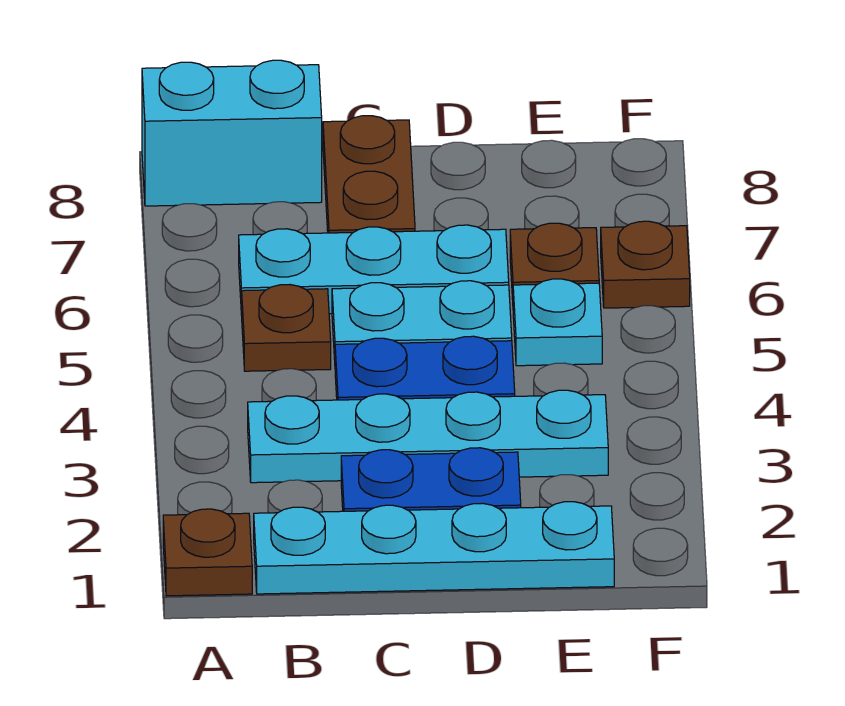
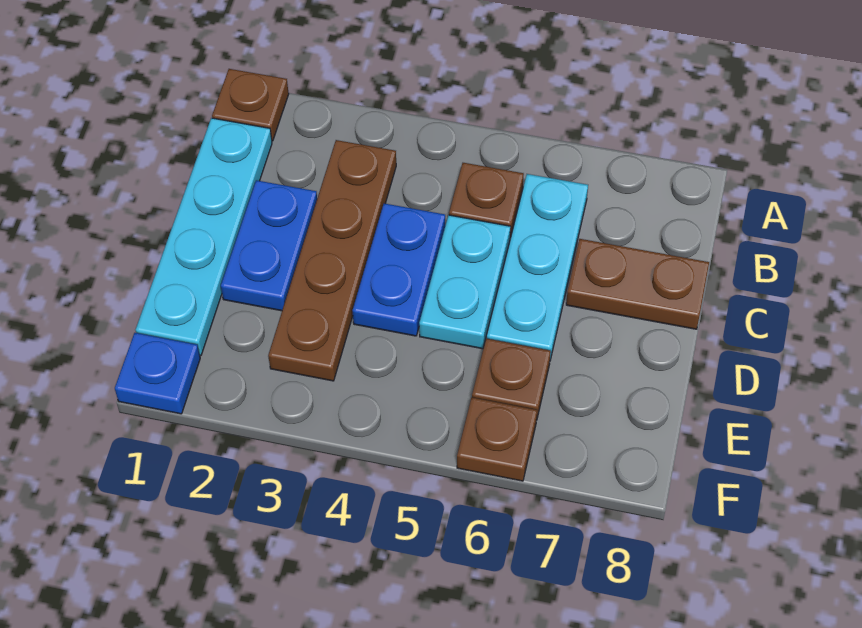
cyan brick A8:B8 level 1 -> none
cyan plate B3:E3 level 1 -> brown plate B3:E3 level 1
cyan plate E5 level 1 -> none
none -> blue plate F1 level 1

